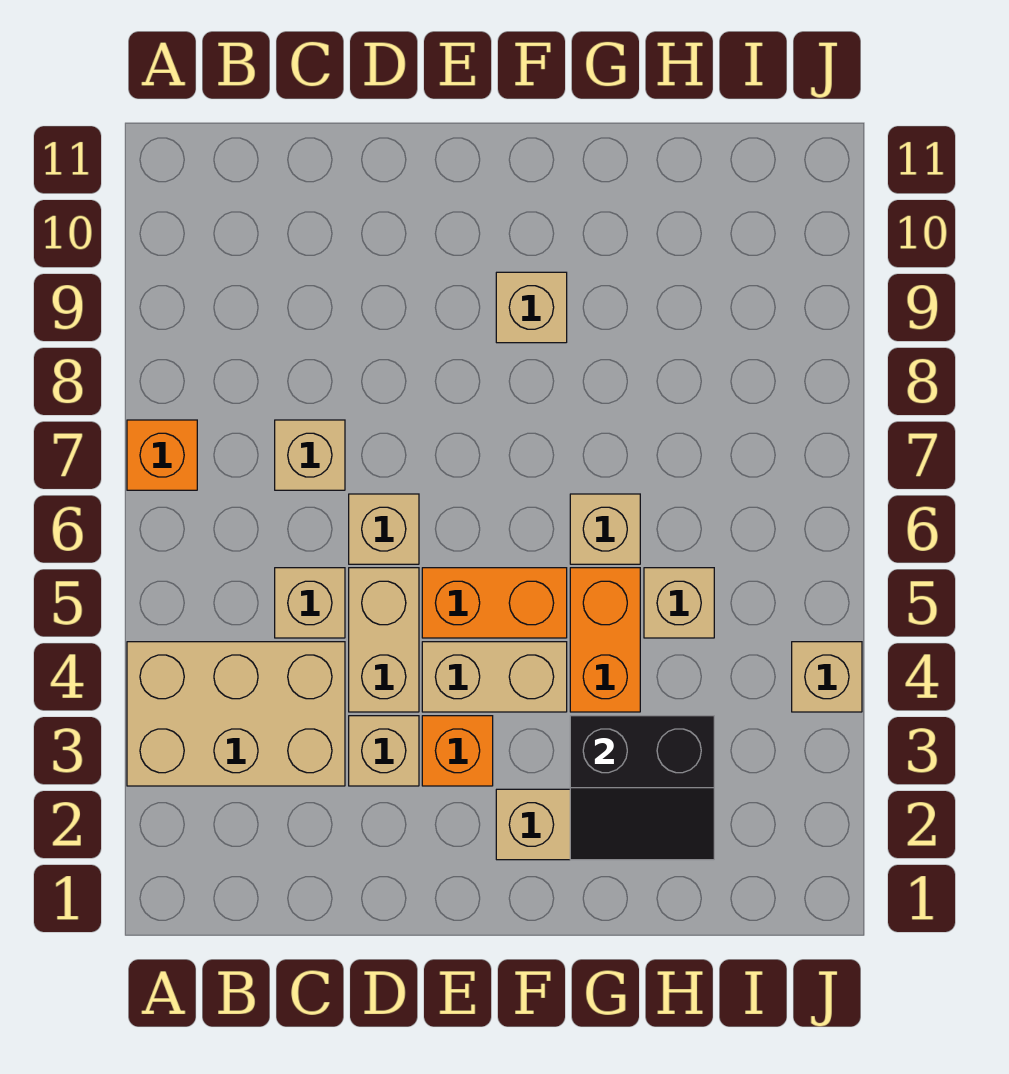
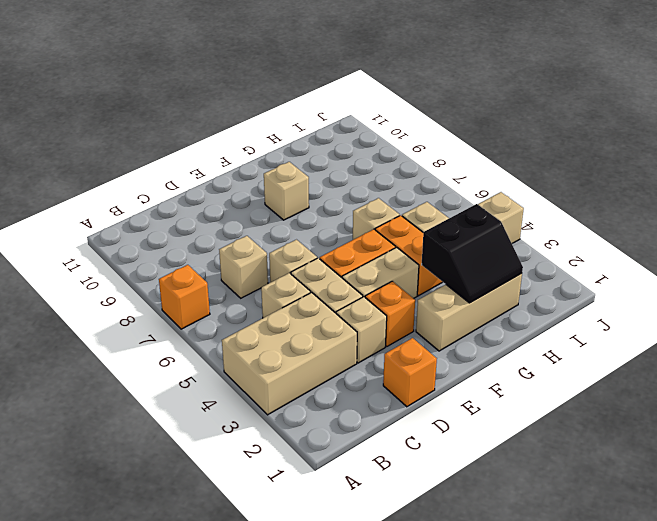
none -> orange brick D1 level 1

